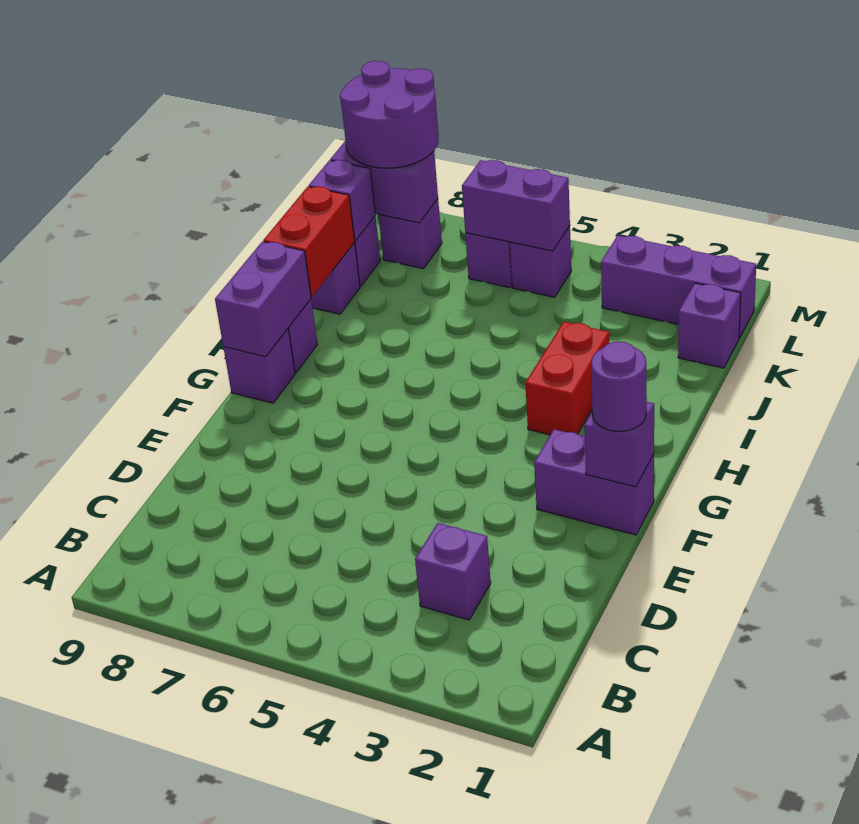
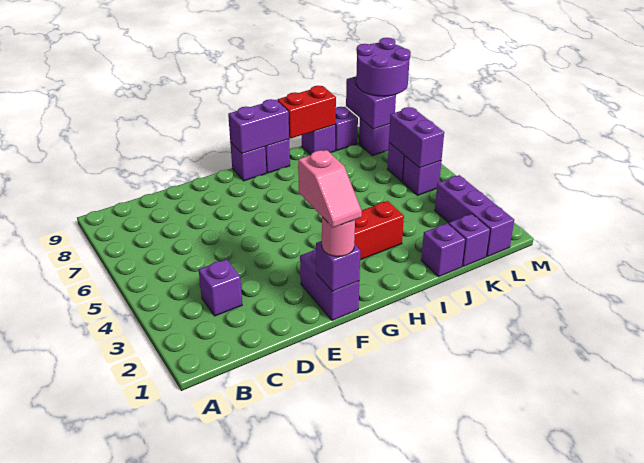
purple round brick F1 level 3 -> pink round brick F1 level 3
none -> pink slope F1:F2 level 4 top 2
purple brick K9 level 2 -> purple brick J1 level 1

